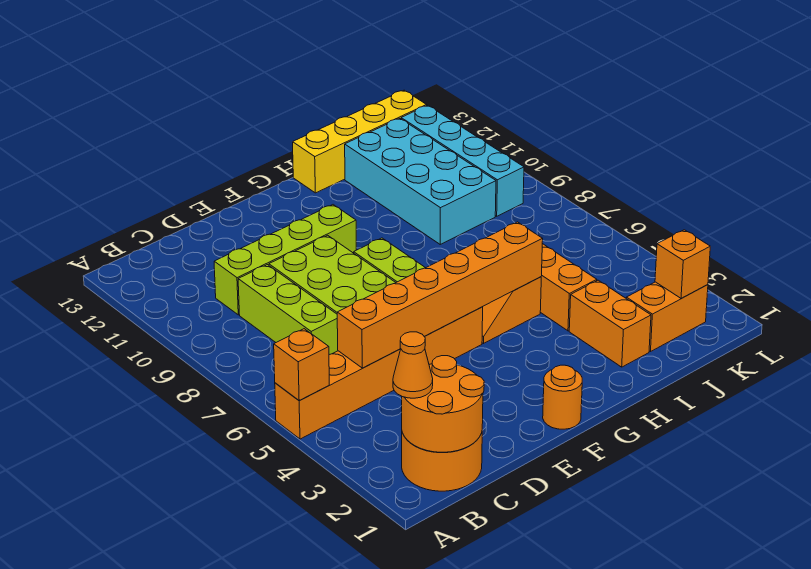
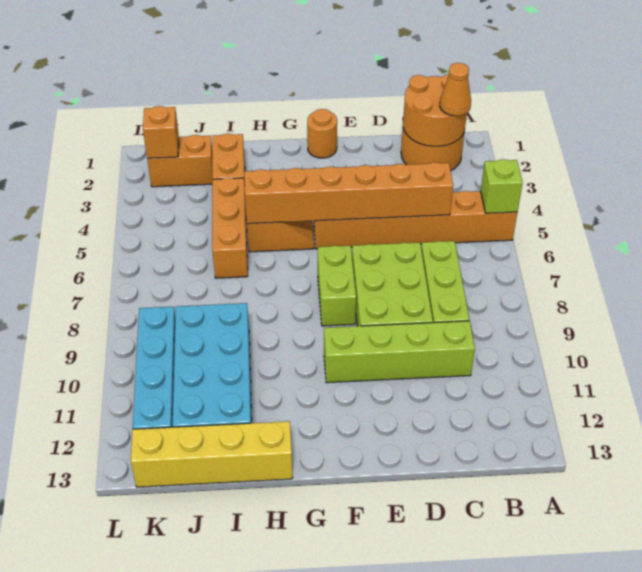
orange brick A5 level 2 -> lime brick A5 level 2

